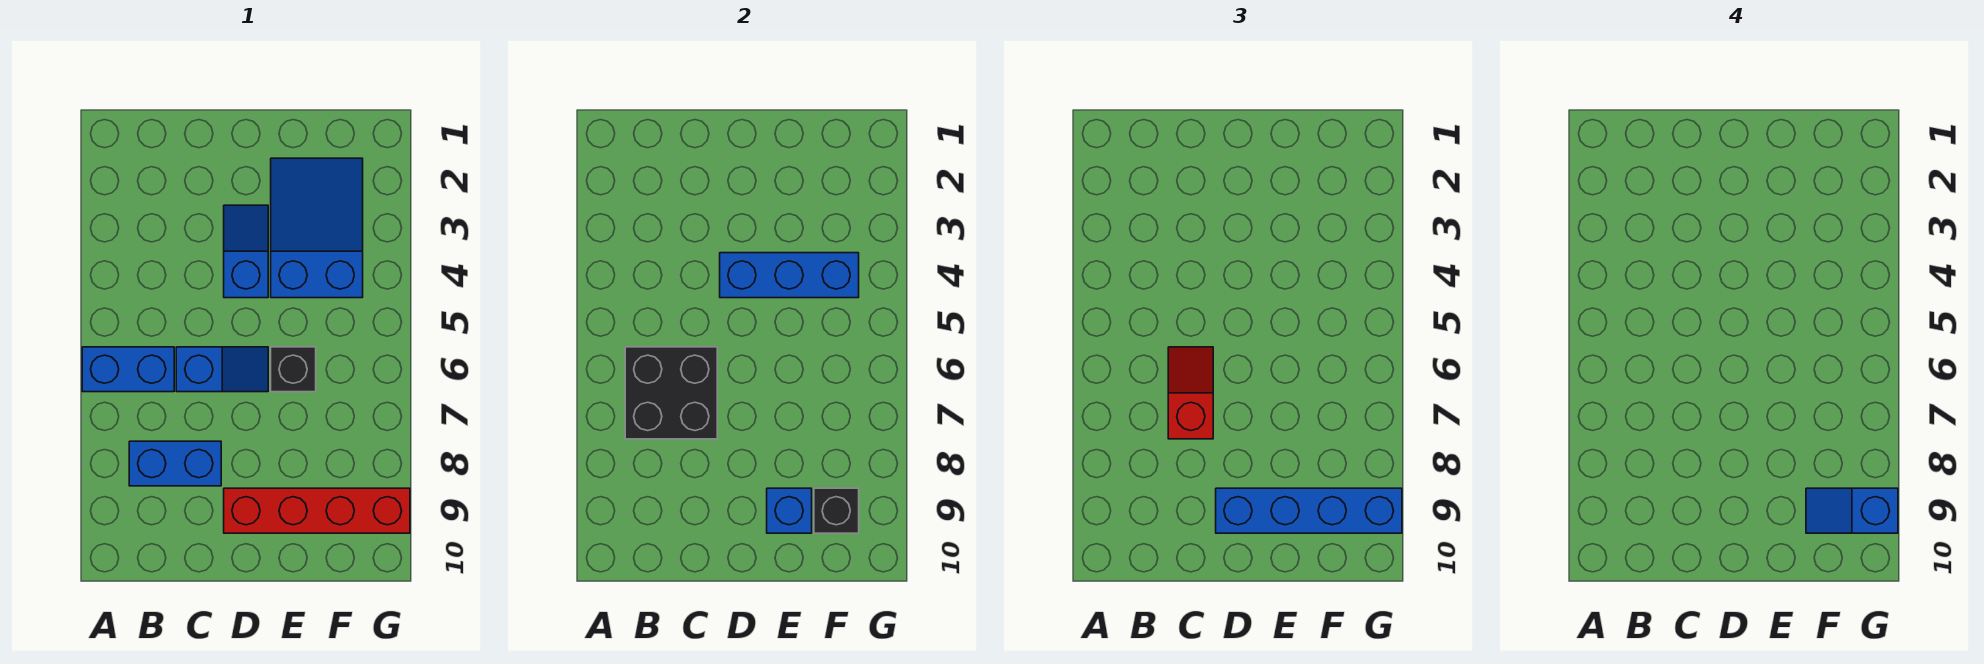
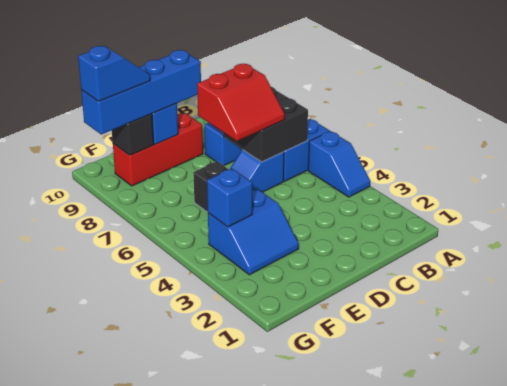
red slope C6:C7 level 3 top 7 -> red slope C6:D7 level 3 top 7
blue slope D3:D4 level 1 top 4 -> blue slope A4:A5 level 1 top 5
blue brick D4:F4 level 2 -> blue brick F4 level 2
red brick D9:G9 level 1 -> red brick D9:F9 level 1
blue slope E2:F4 level 1 top 4 -> blue slope E3:F4 level 1 top 4

